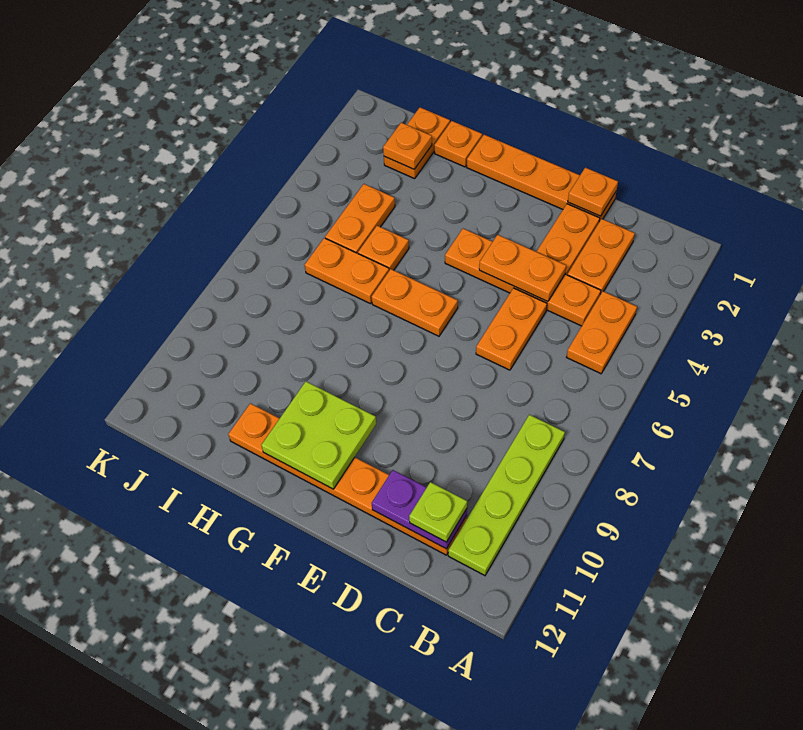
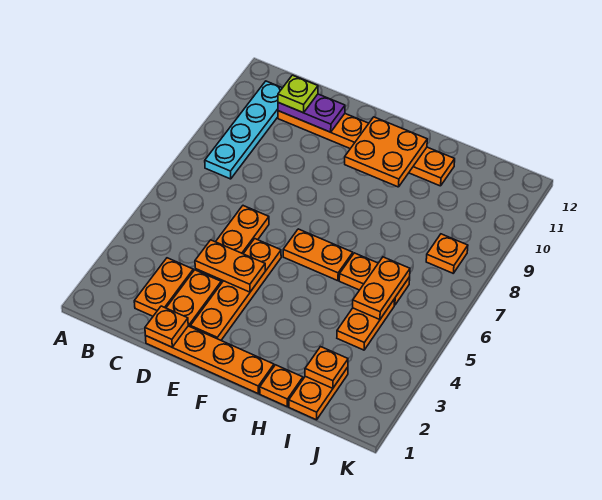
orange plate B4:B5 level 1 -> orange plate I5:I6 level 2
lime plate B8:B11 level 1 -> cyan plate B8:B11 level 1
orange plate C4:F4 level 1 -> orange plate E2:E5 level 1
lime plate F10:G11 level 2 -> orange plate F10:G11 level 2
orange plate H5 level 1 -> orange plate J8 level 1

